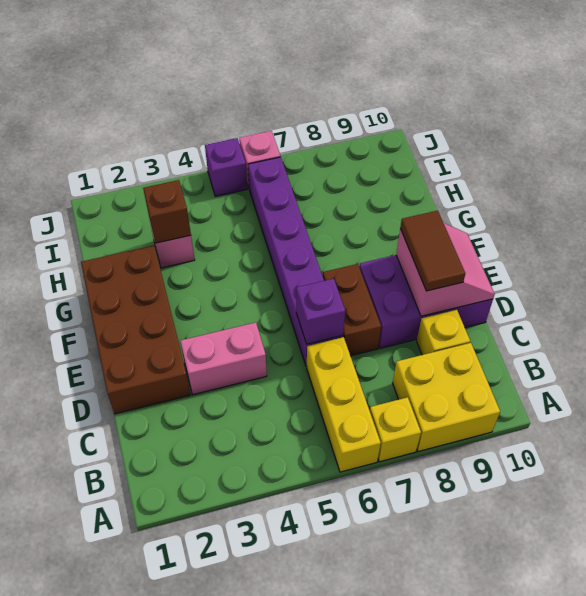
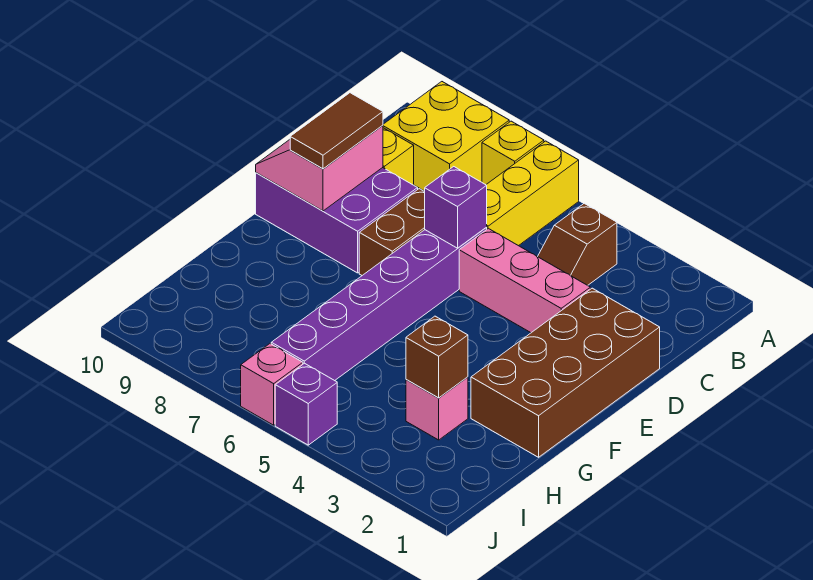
none -> brown slope B4:C4 level 1 top B
pink brick D3:D4 level 1 -> pink brick D3:D5 level 1

